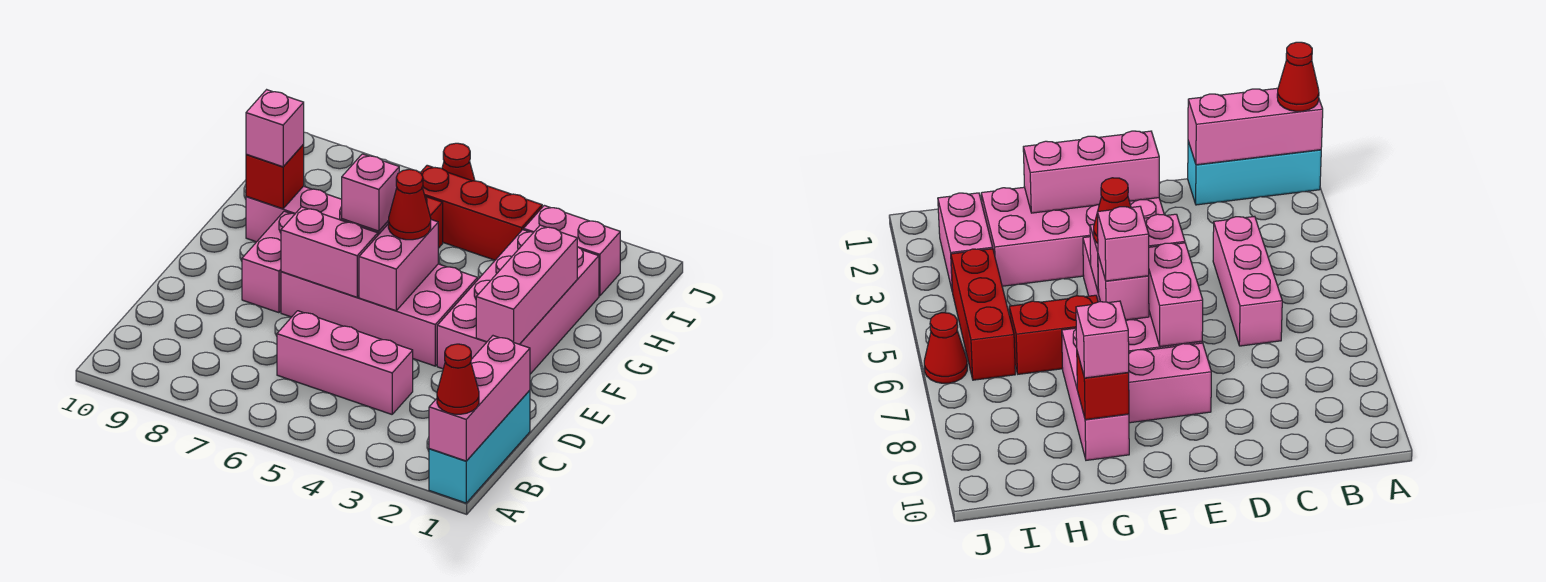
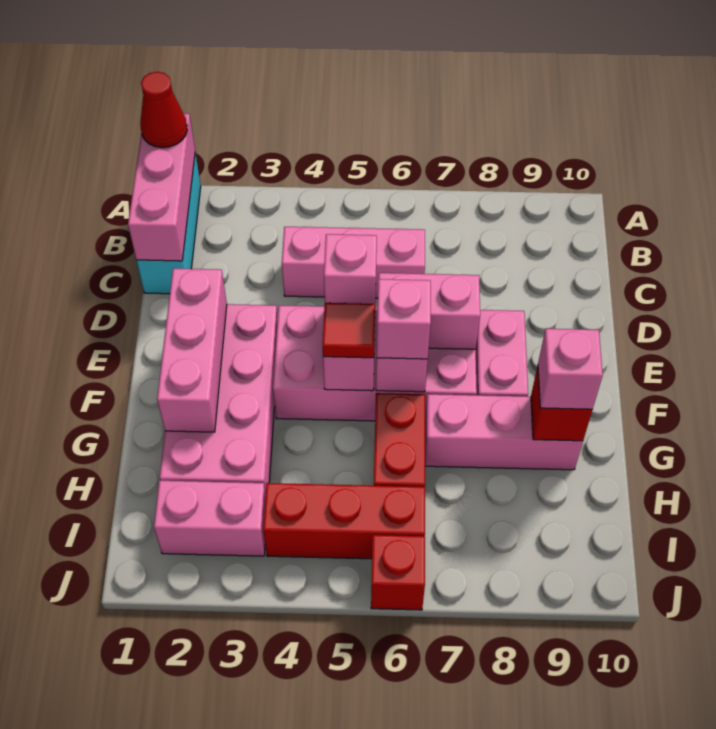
none -> pink brick E5 level 3
red cone F5 level 3 -> red tile F5 level 3
red cone J6 level 1 -> red brick J6 level 1

